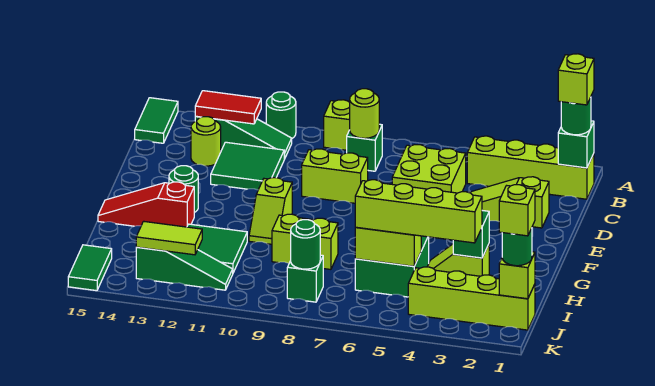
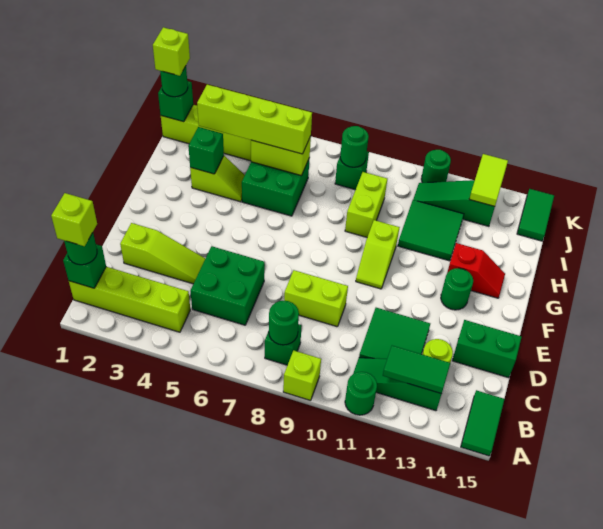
lime round brick B8 level 2 -> green round brick B8 level 2
red tile B12:B13 level 2 -> green tile B12:B13 level 2
lime brick C5:D6 level 1 -> green brick C5:D6 level 1
none -> green brick D14:D15 level 1
lime slope F10:G10 level 1 top F -> lime slope F10:G10 level 1 top G
red slope G13:G15 level 1 top 13 -> red slope G13:G14 level 1 top 13
lime brick H8:H9 level 1 -> lime brick H9:I9 level 1
lime brick J1 level 2 -> green brick J1 level 2
lime tile J12:J13 level 2 -> lime tile J13:K13 level 2
none -> green round brick K11 level 1

